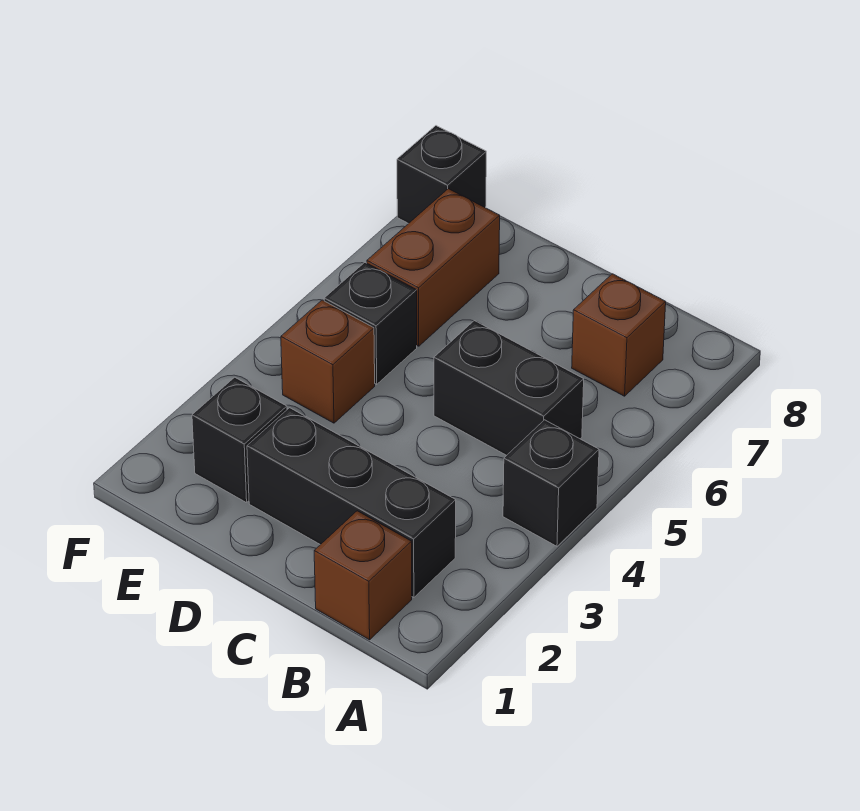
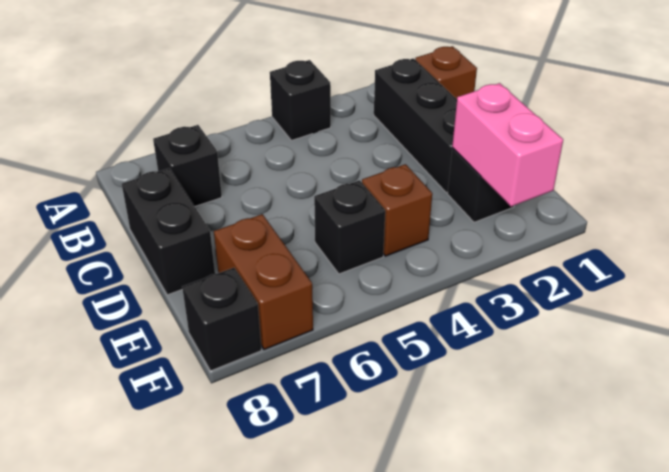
black brick B5:C5 level 1 -> black brick C8:D8 level 1
brown brick B7 level 1 -> black brick B7 level 1
none -> pink brick E2:F2 level 2
brown brick E6:E7 level 1 -> brown brick E7:F7 level 1

